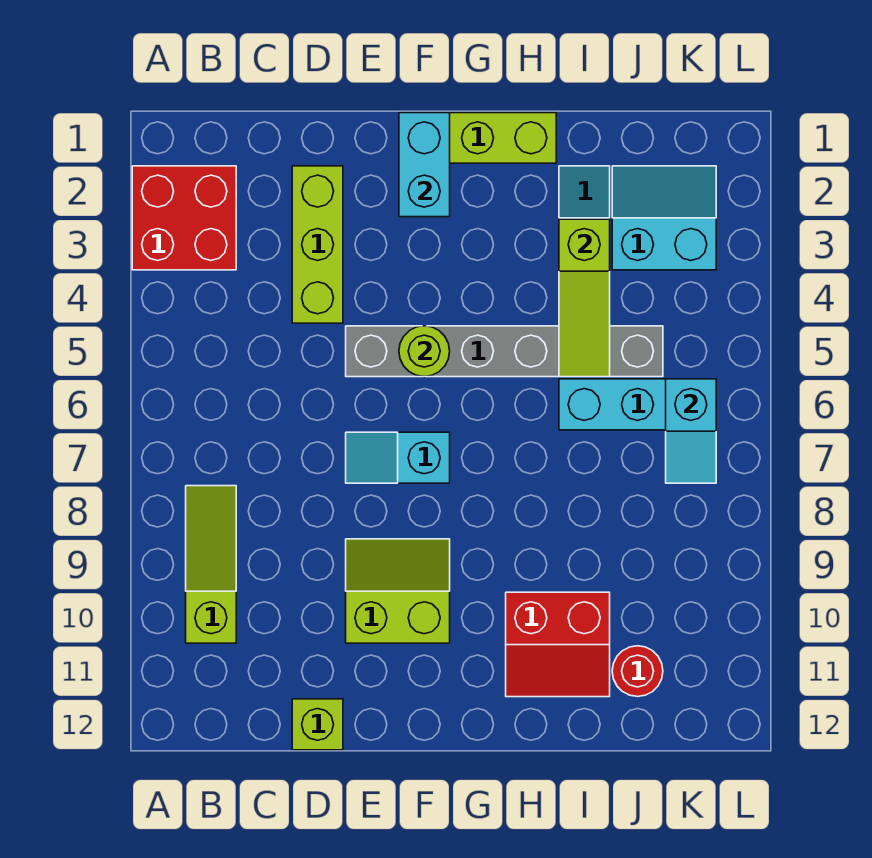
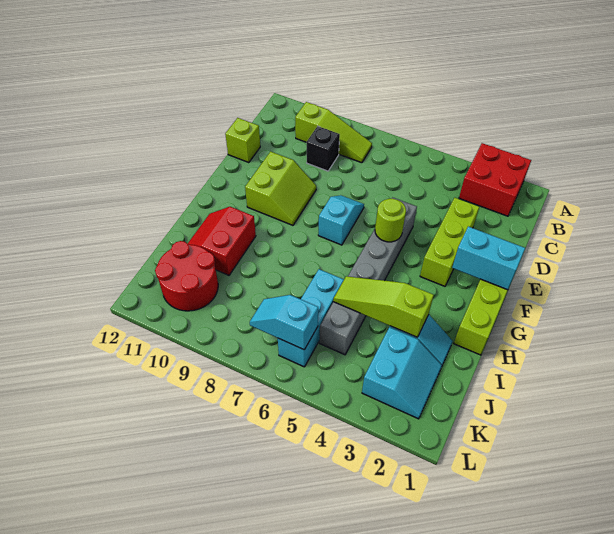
none -> black brick C9 level 1
lime brick D2:D4 level 1 -> lime brick D3:F3 level 1
red round brick J11 level 1 -> red round brick J10:K11 level 1

